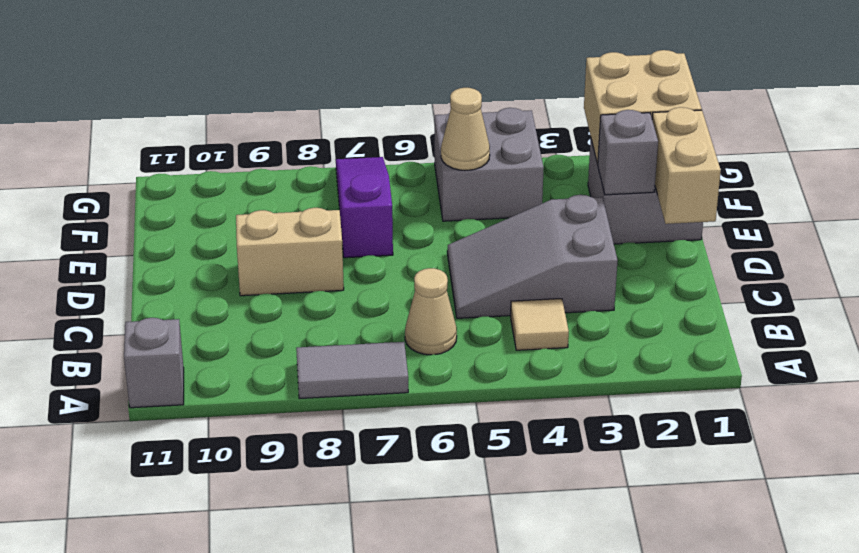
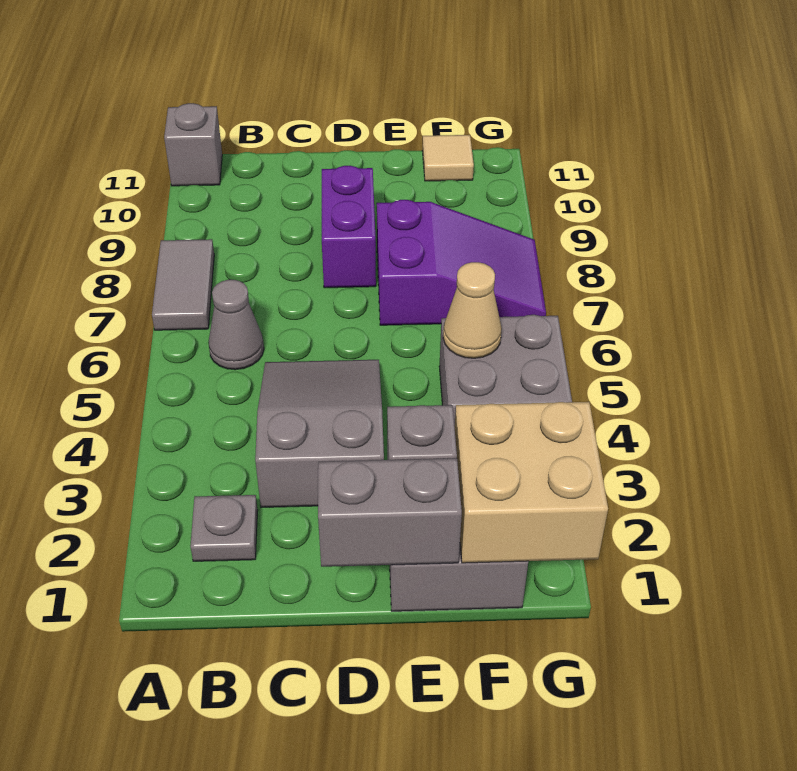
none -> grey plate B2 level 1
tan tile B4 level 1 -> tan tile F11 level 1
tan cone B6 level 1 -> grey cone B6 level 1
tan brick D1:E1 level 2 -> grey brick D1:E1 level 2
tan brick D8:D9 level 1 -> purple brick D8:D9 level 1
purple slope E7:G7 level 1 top E -> purple slope E7:G8 level 1 top E

